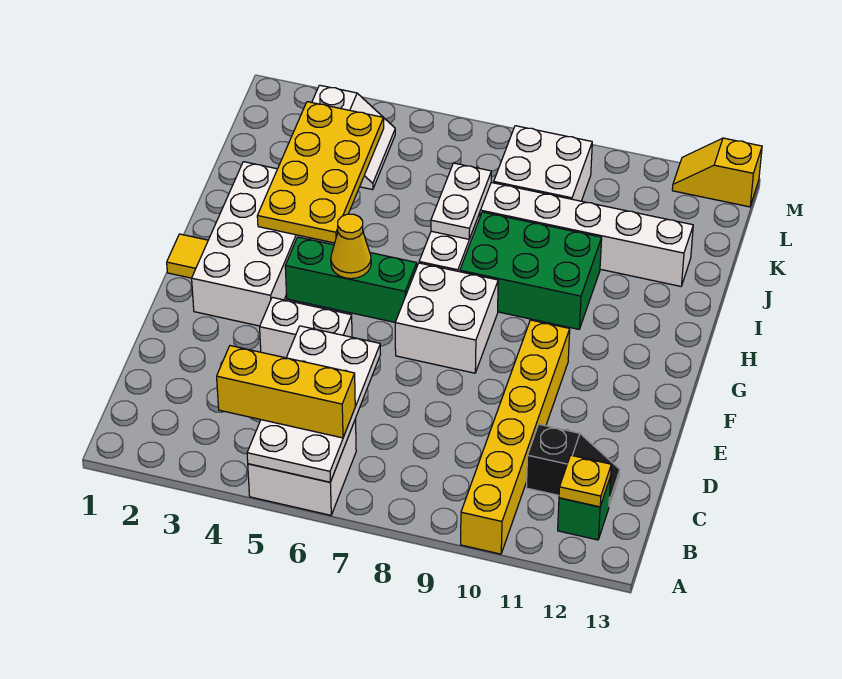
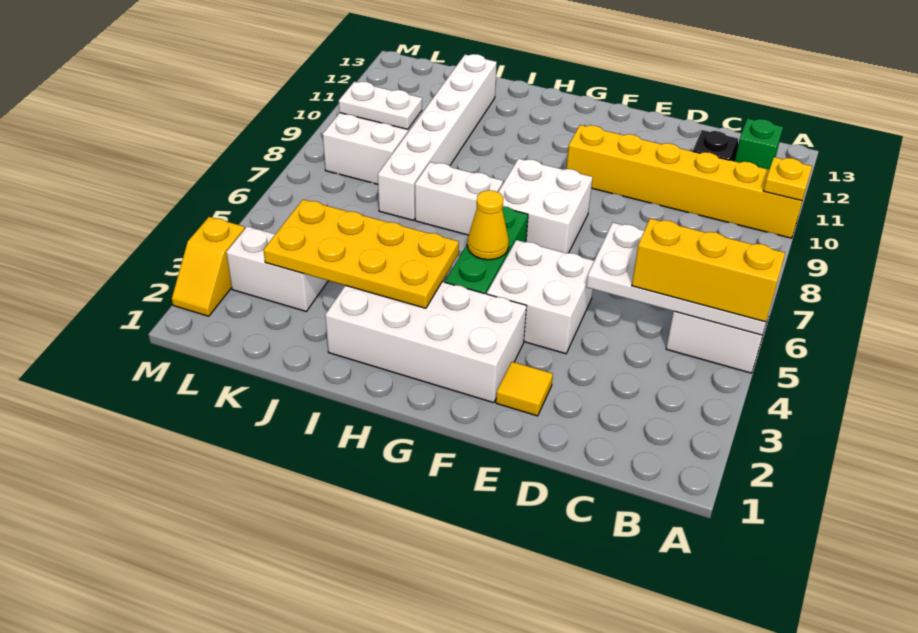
yellow brick B4:B6 level 3 -> yellow brick A5:C5 level 3
yellow plate B12 level 2 -> yellow plate A10 level 2
white brick E4:E5 level 1 -> white brick E4:F5 level 1
yellow tile G1 level 1 -> yellow tile E2 level 1
green brick H8:I10 level 1 -> none
white plate I7:J7 level 2 -> white plate K9:L9 level 2
yellow slope M12:M13 level 1 top 13 -> yellow slope M2:M3 level 1 top 3

